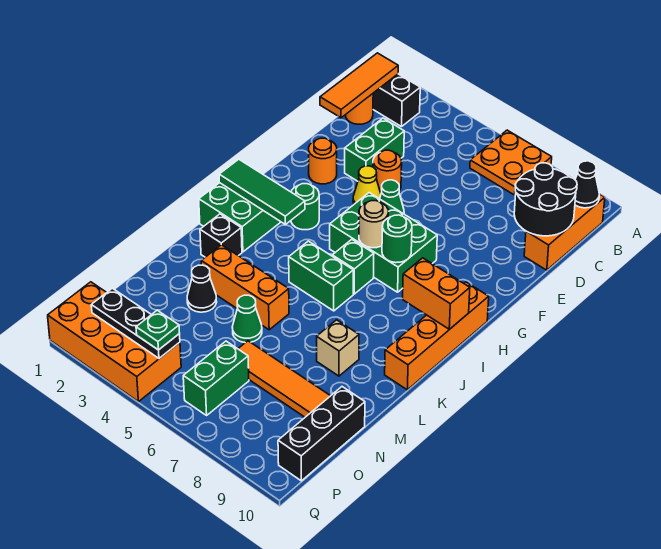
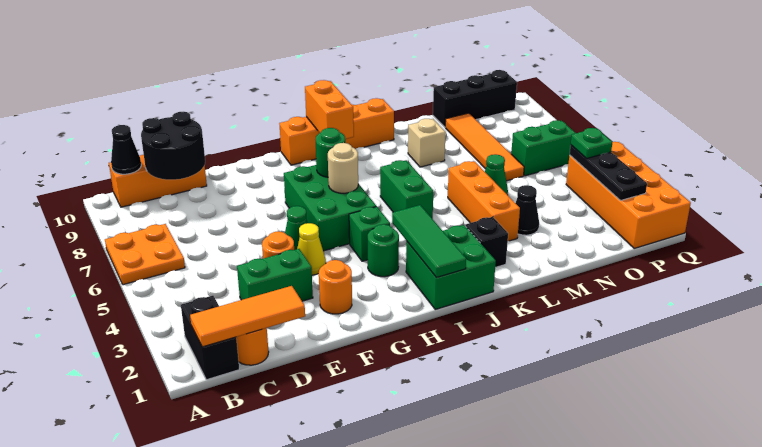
green brick I6 level 1 -> green brick H4 level 1

